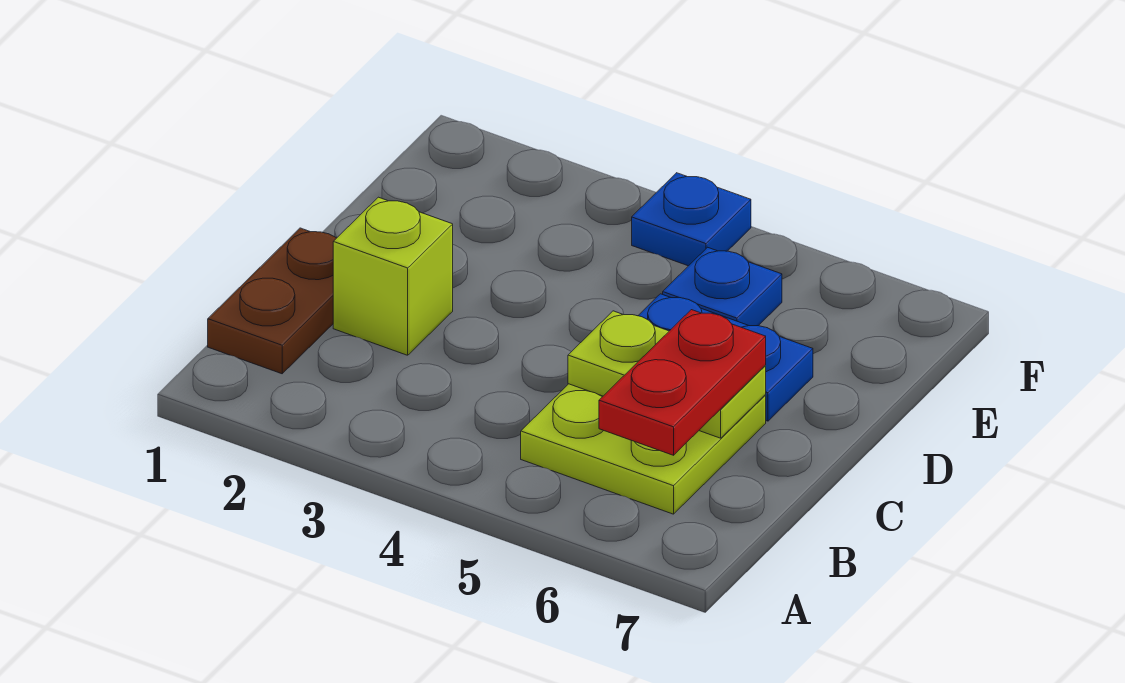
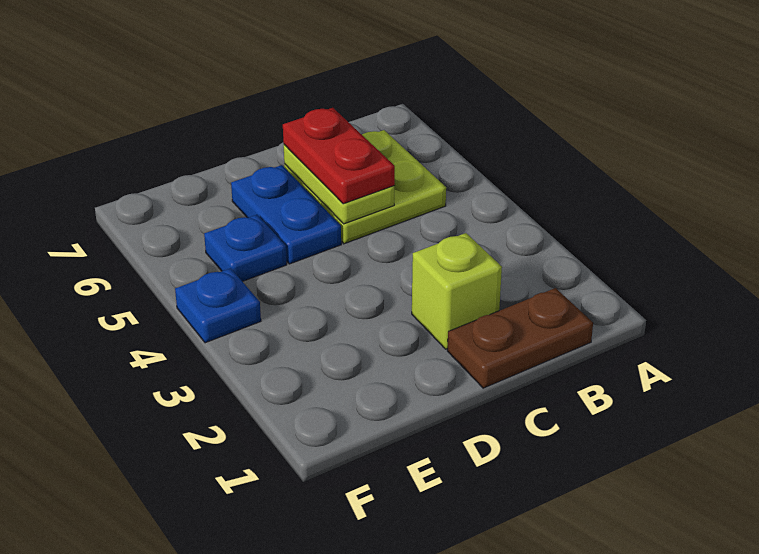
red plate B6:C6 level 3 -> red plate C5:C6 level 3

